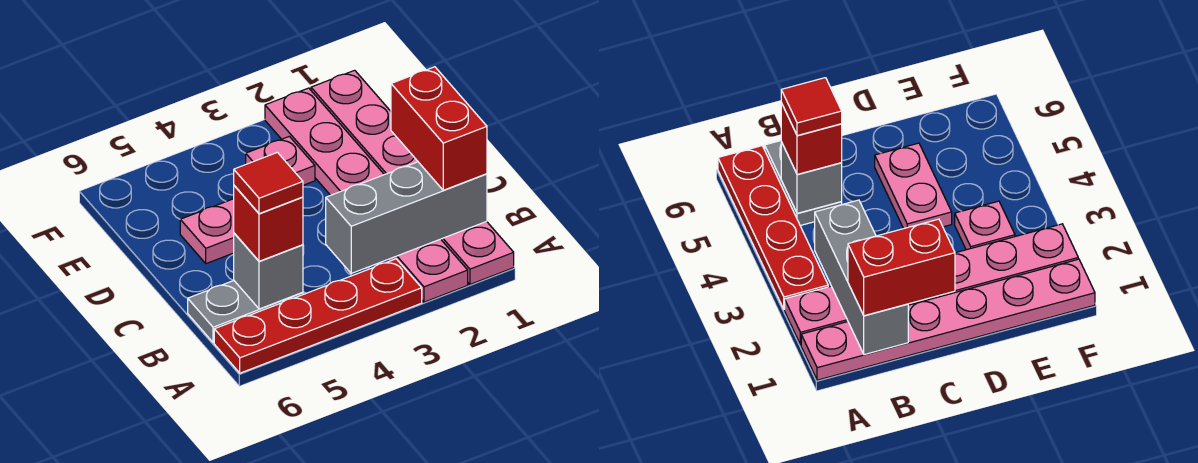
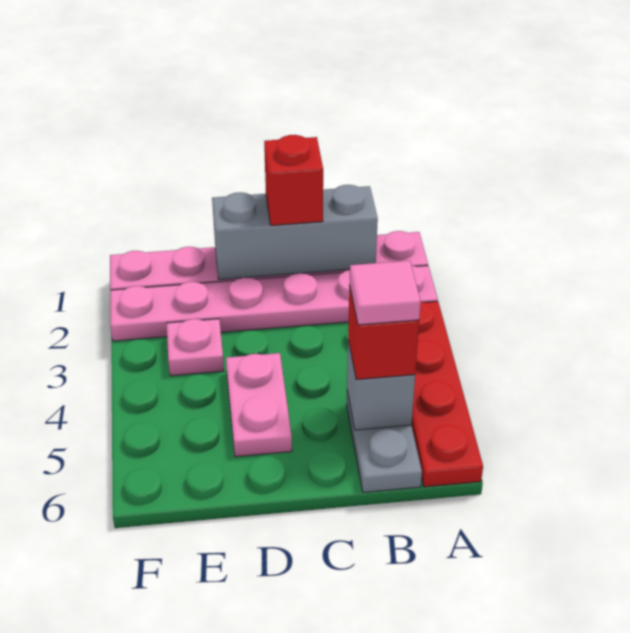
grey brick B1:B3 level 2 -> grey brick B1:D1 level 2
red brick B1:C1 level 3 -> red brick C1 level 3
red tile B5 level 4 -> pink tile B5 level 4

